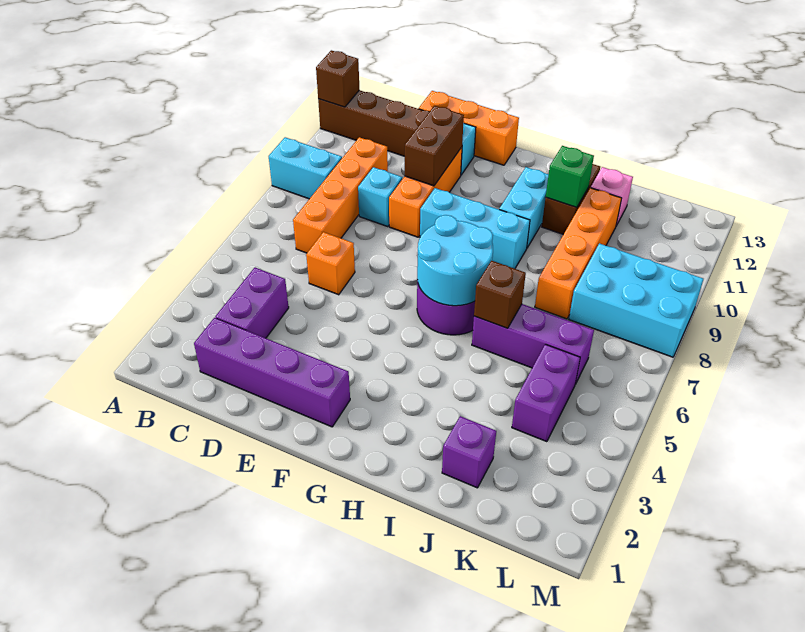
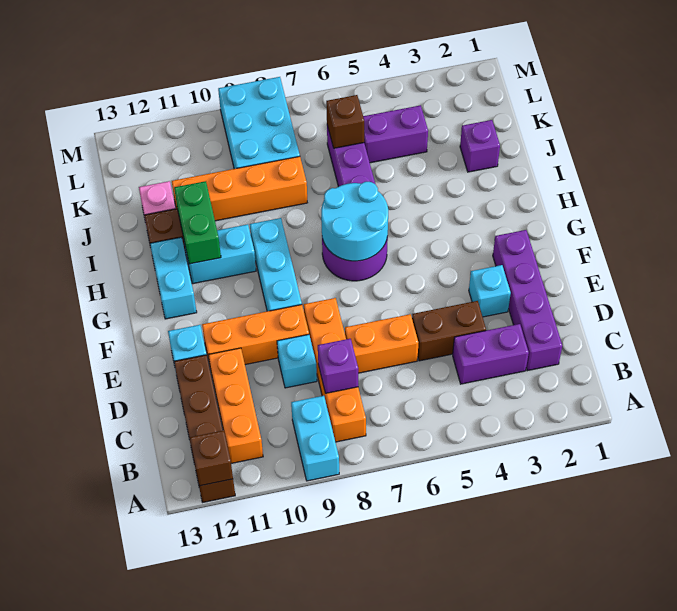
orange brick C7:C10 level 1 -> orange brick B8:E8 level 1
none -> purple brick C8 level 2
orange brick D6 level 1 -> orange brick D6:D7 level 1
orange brick D13:F13 level 1 -> orange brick B11:D11 level 1
none -> cyan brick E3 level 1
brown brick E10:E11 level 2 -> brown brick D4:D5 level 1
none -> cyan brick G12:H12 level 1
brown brick I6 level 2 -> brown brick K6 level 2
green brick I11 level 2 -> green brick H11:I11 level 2

